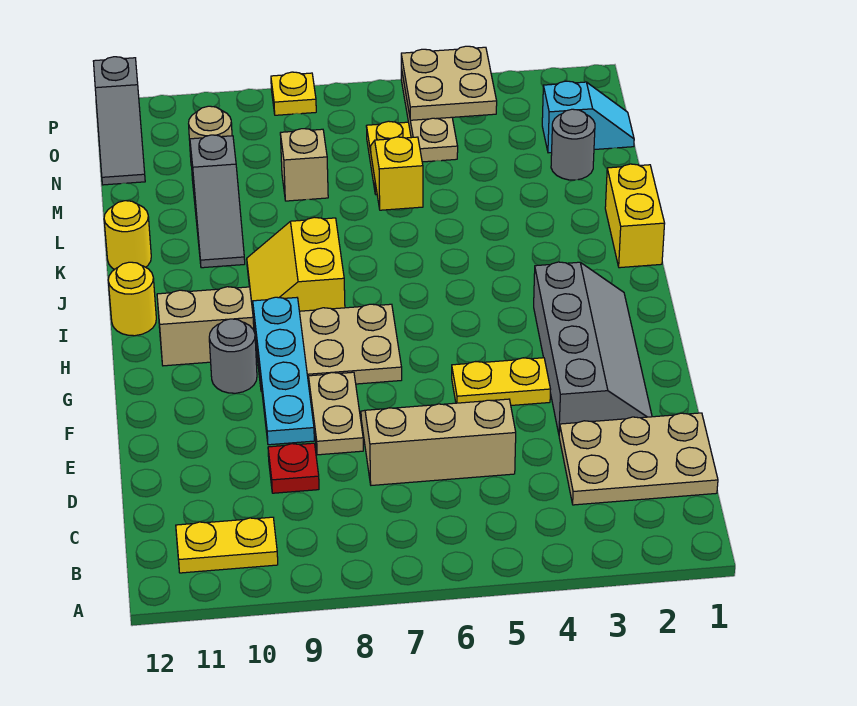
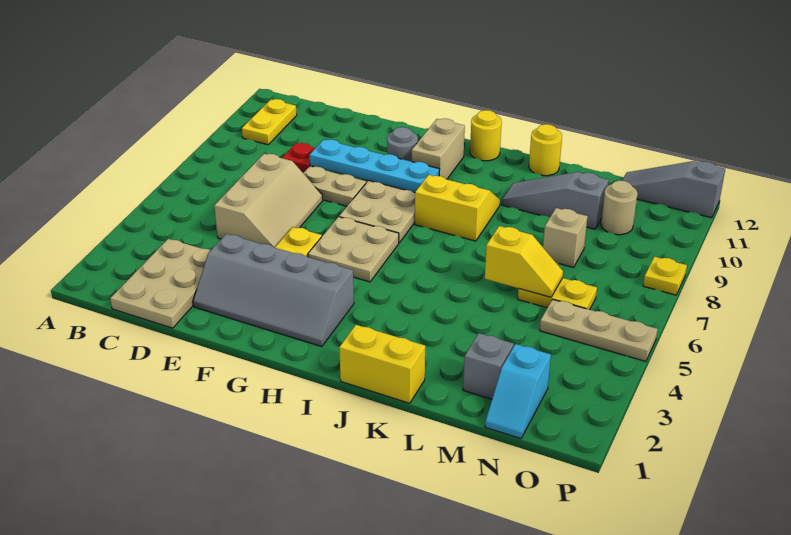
grey round brick M2 level 1 -> grey brick M2 level 1
tan plate O4:P5 level 2 -> tan plate G5:H6 level 1

